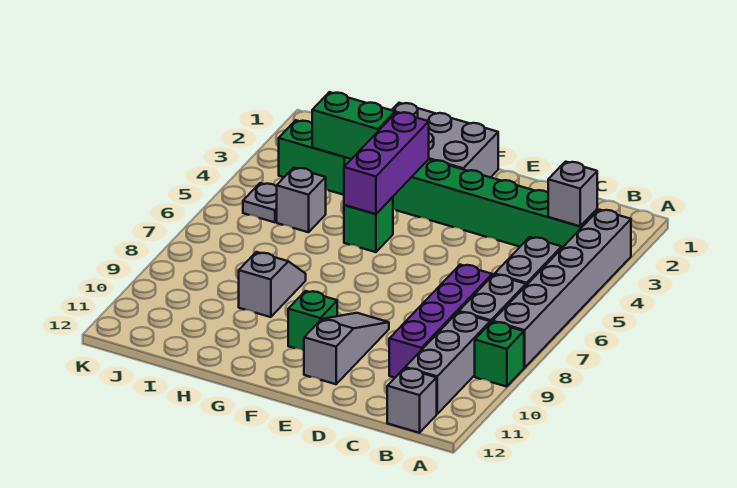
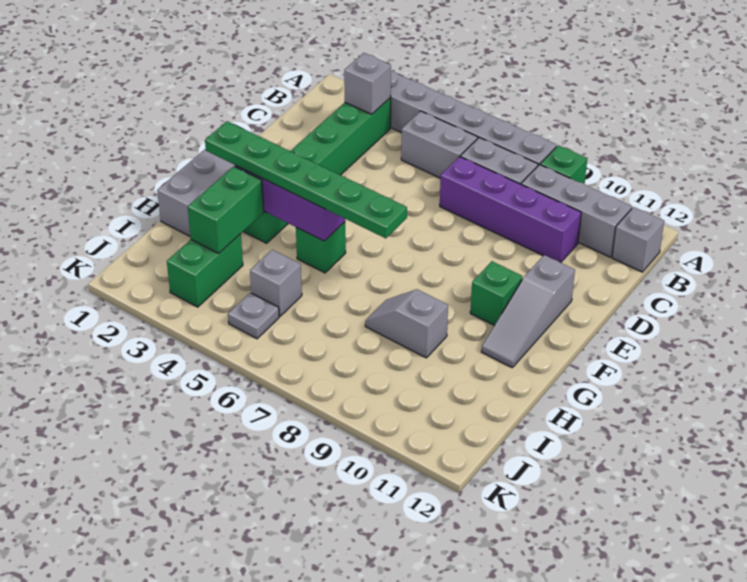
grey slope E9:E11 level 1 top 11 -> grey slope E11:G11 level 1 top E
none -> green plate G2:G7 level 3

